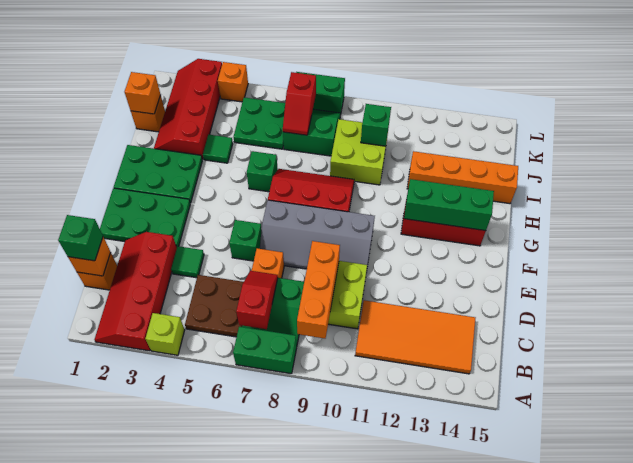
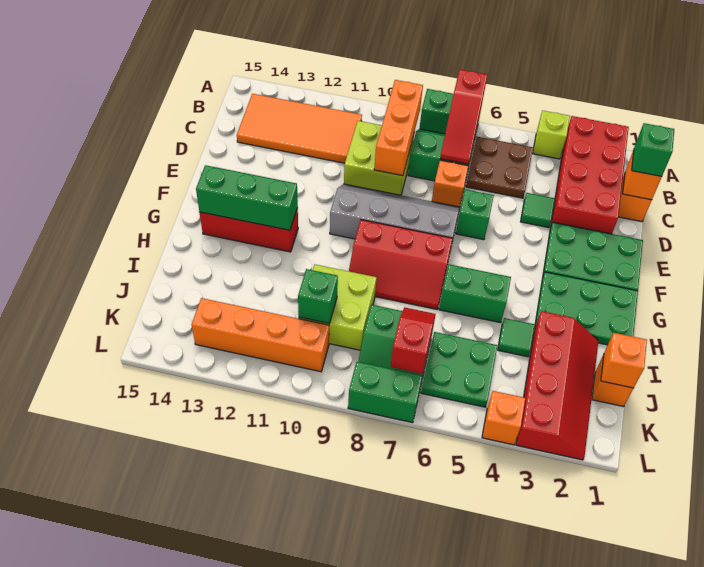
red slope A2:D3 level 1 top 3 -> red brick A2:D3 level 1
red slope B7:C7 level 2 top B -> red slope A7:C7 level 2 top A
green brick H6 level 1 -> green brick H5:H6 level 1
orange brick I12:I15 level 1 -> orange brick K10:K13 level 1

